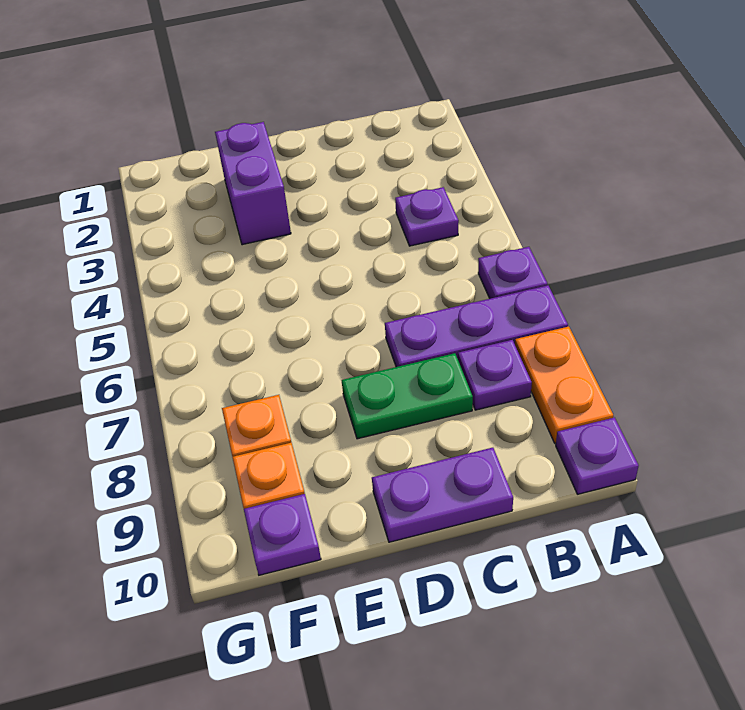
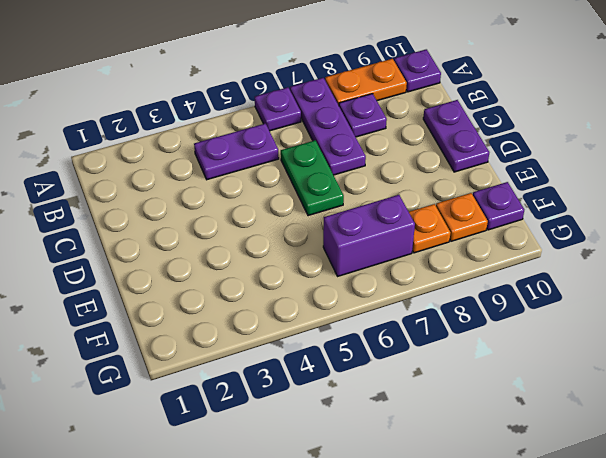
purple plate B4 level 1 -> purple plate B4:B5 level 1
green plate C8:D8 level 1 -> green plate C6:D6 level 1
purple brick E2:E3 level 1 -> purple brick F6:F7 level 1

